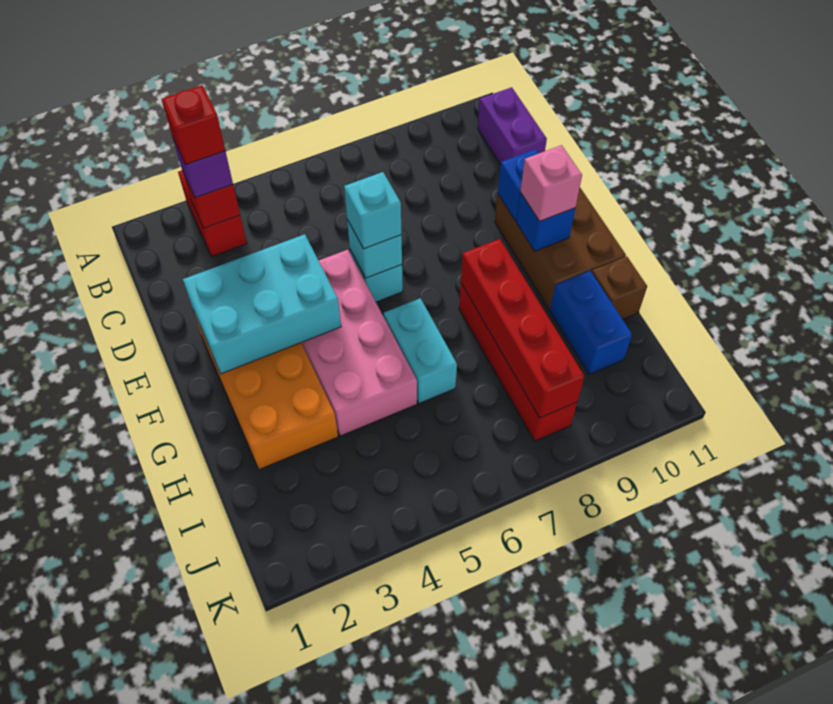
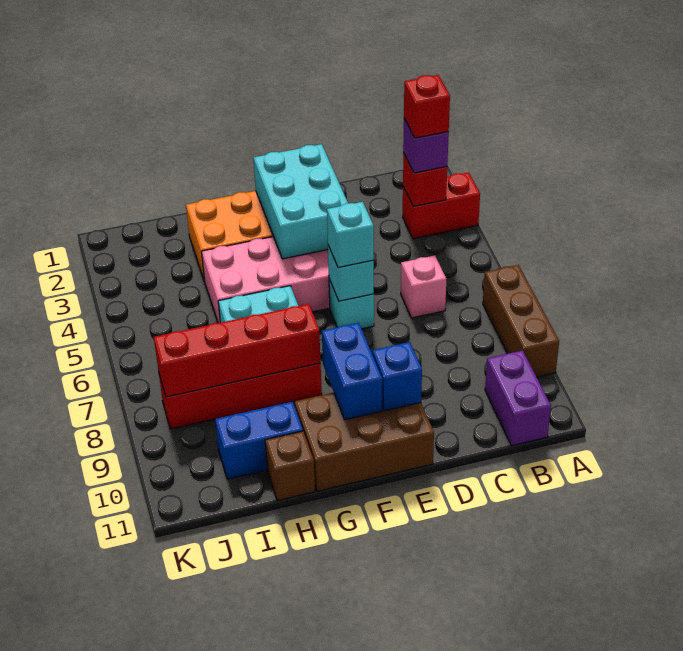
none -> brown brick A7:A9 level 1
purple brick B11:C11 level 1 -> purple brick B10:B11 level 1
blue brick F10 level 2 -> blue brick F9:F10 level 2
pink brick F10 level 3 -> pink brick C6 level 1

